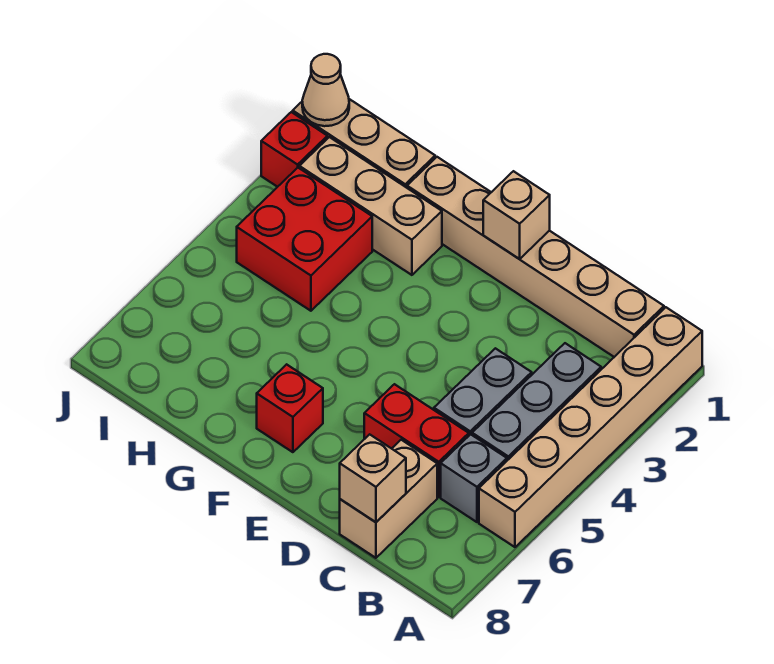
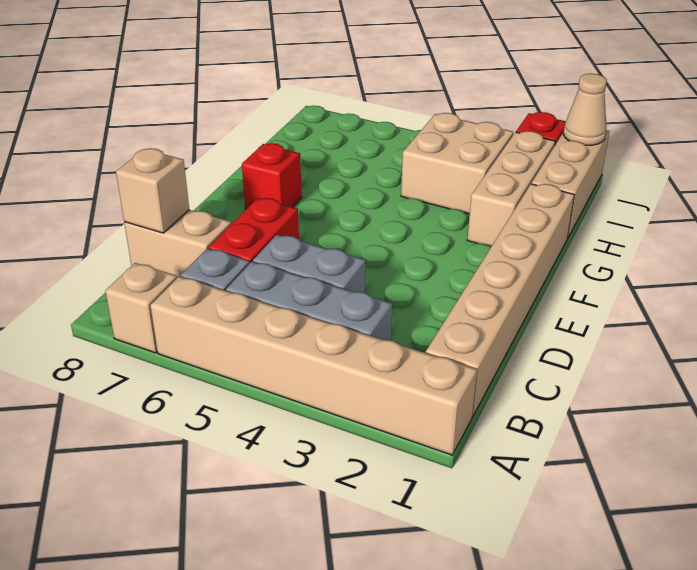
tan brick E1 level 2 -> tan brick A7 level 1
red brick H3:I4 level 1 -> tan brick H3:I4 level 1

